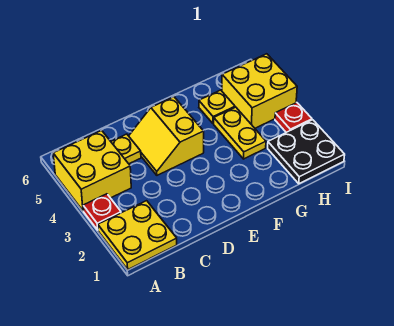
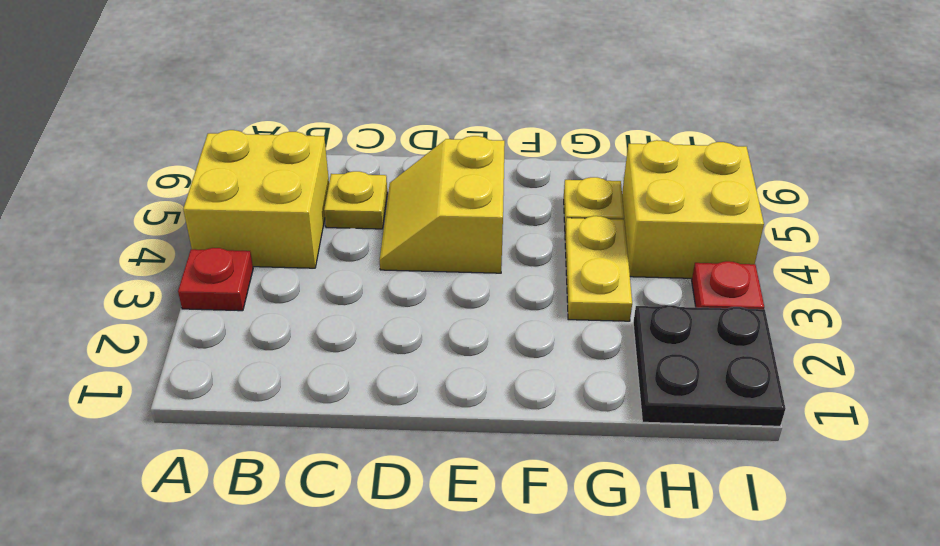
yellow plate A1:B2 level 1 -> none

